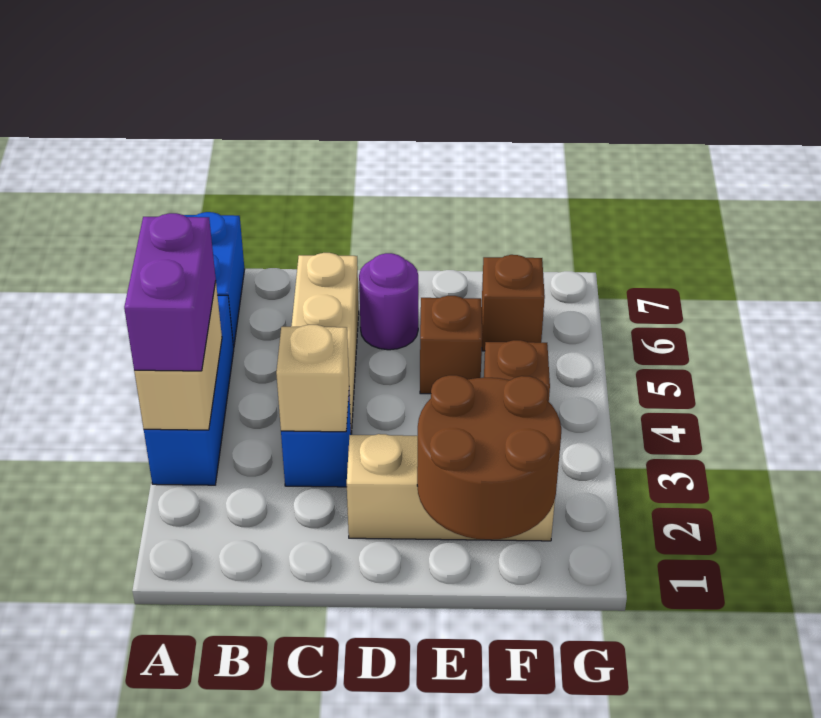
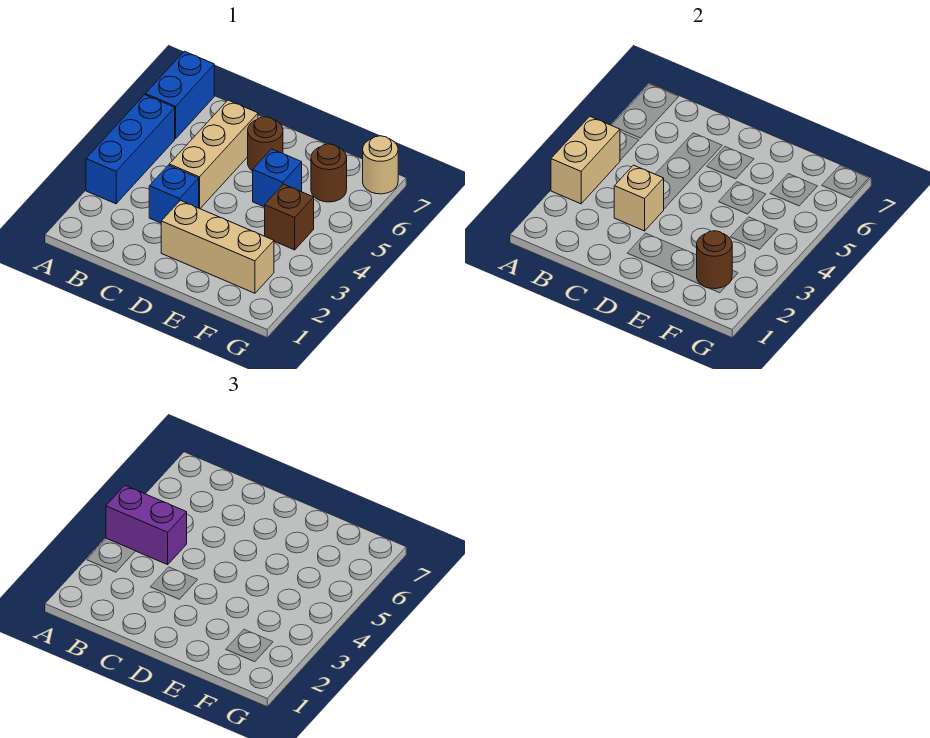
purple brick A3:A4 level 3 -> purple brick A4:B4 level 3
purple round brick D6 level 1 -> brown round brick D6 level 1
brown round brick E1:F2 level 2 -> brown round brick F2 level 2
brown brick E5 level 1 -> blue brick E5 level 1
brown brick F6 level 1 -> brown round brick F6 level 1
none -> tan round brick G7 level 1

